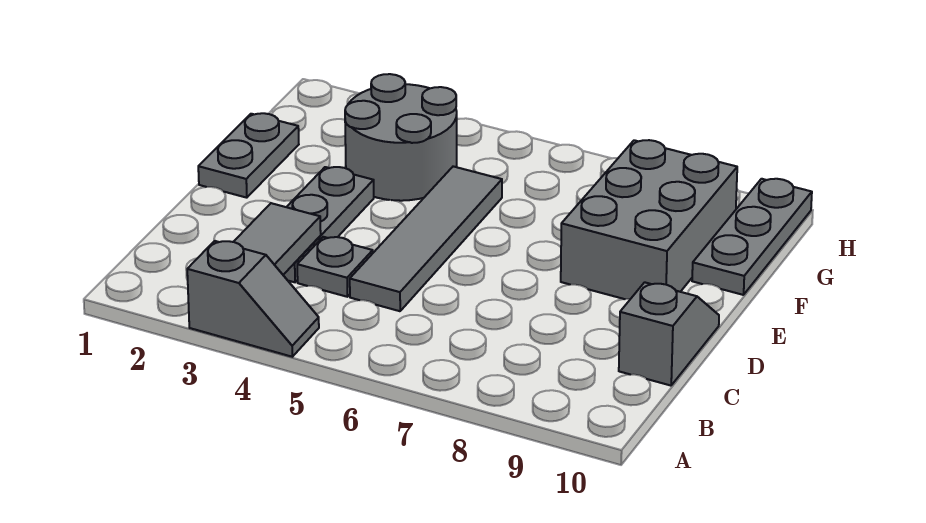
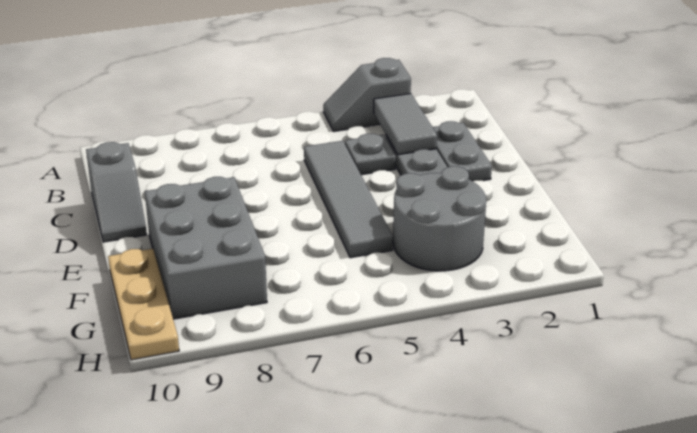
grey plate E1:F1 level 1 -> grey plate C2:D2 level 1
grey plate F10:H10 level 1 -> tan plate F10:H10 level 1

